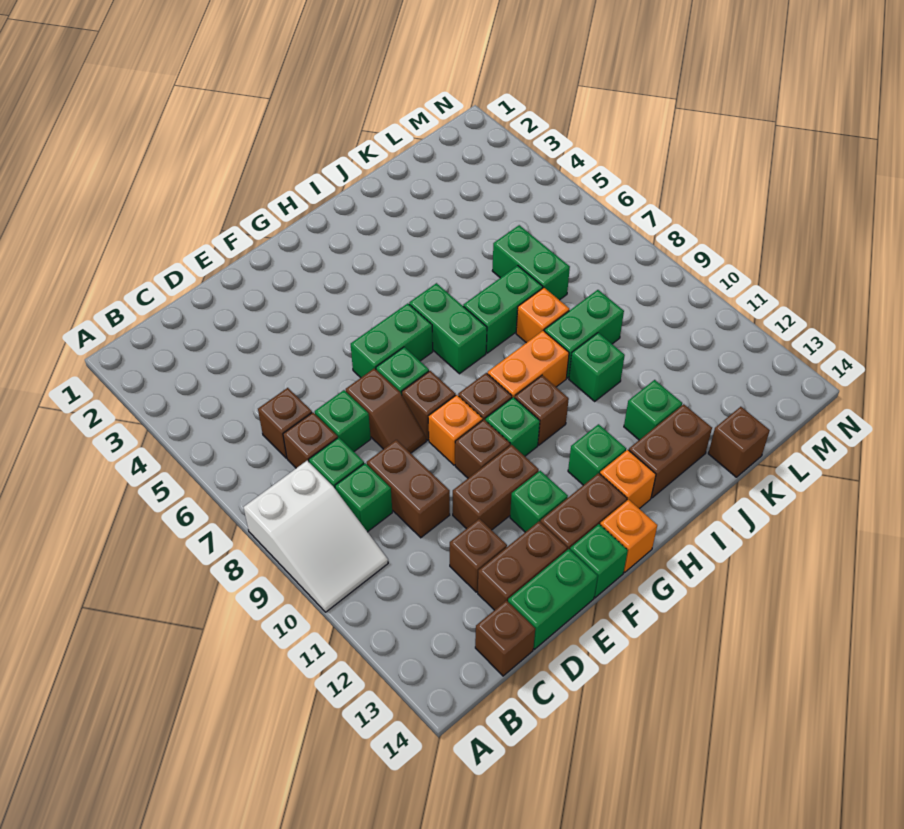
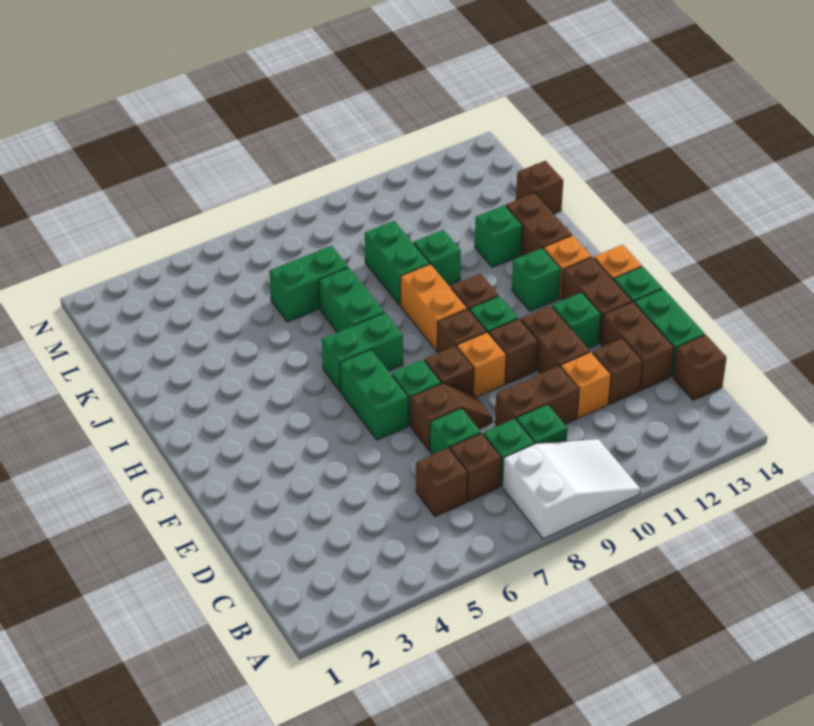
orange brick J8 level 1 -> orange brick D11 level 1

